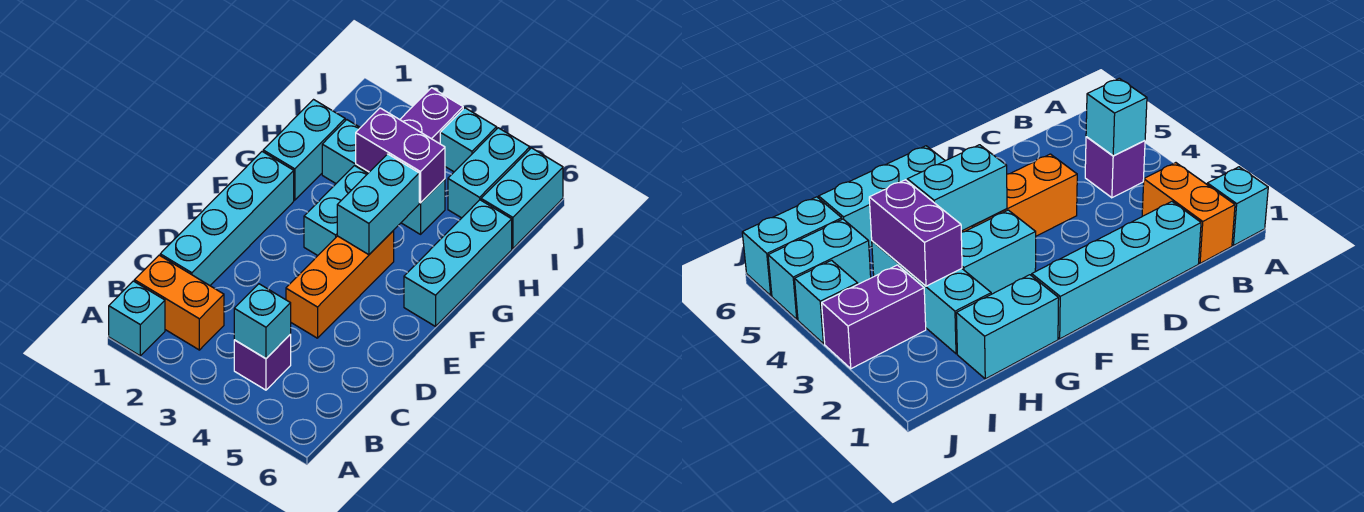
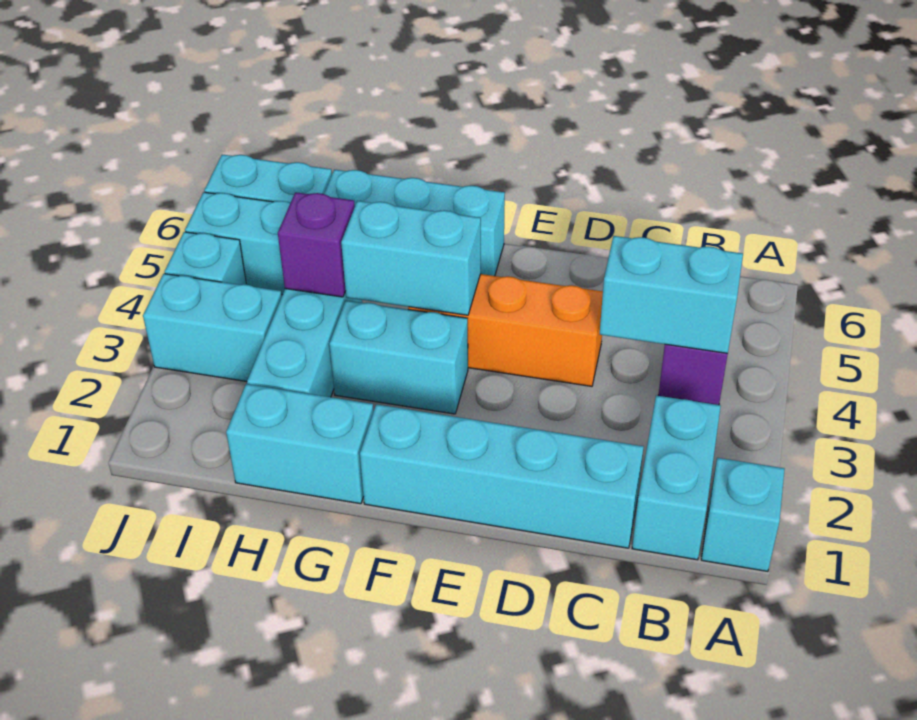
orange brick B1:B2 level 1 -> cyan brick B1:B2 level 1
cyan brick B4 level 2 -> cyan brick B4:C4 level 2
purple brick H3:H4 level 2 -> purple brick H4 level 2
purple brick I3:J3 level 1 -> cyan brick I3:J3 level 1

